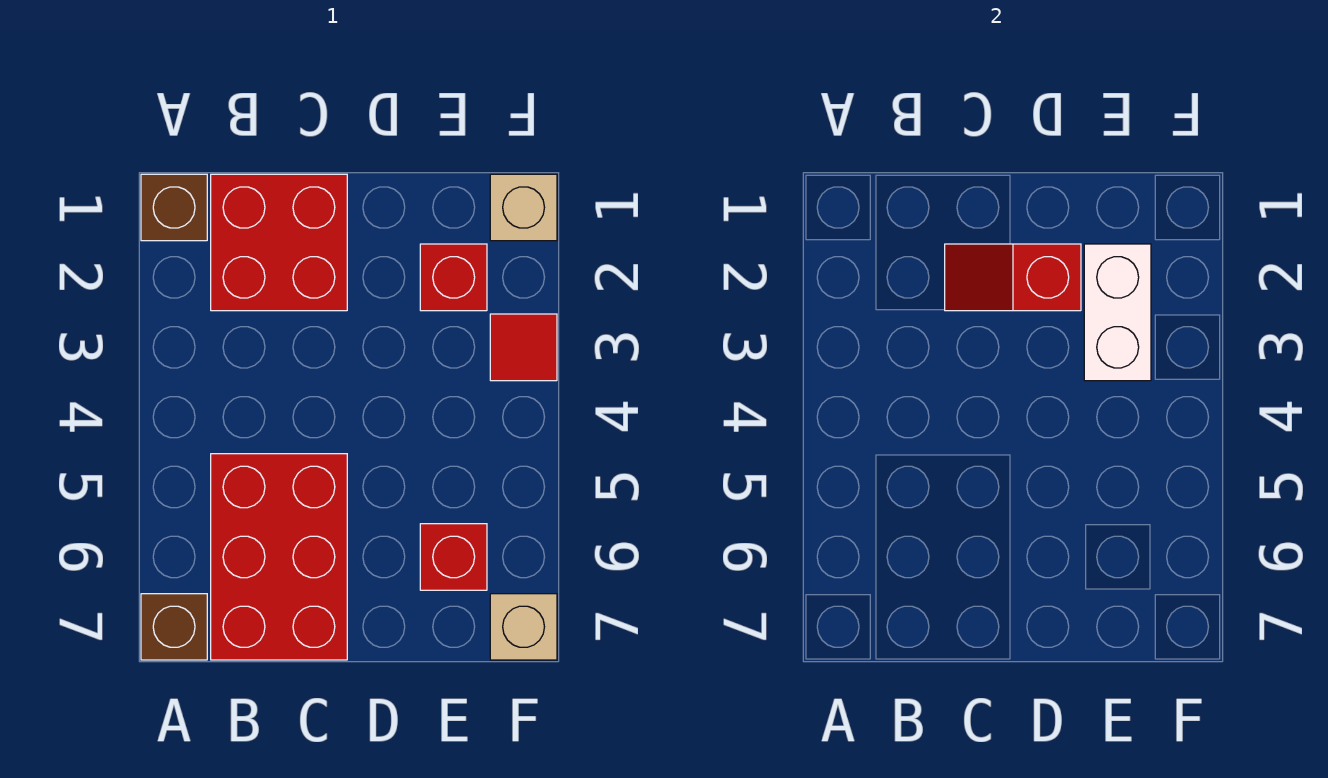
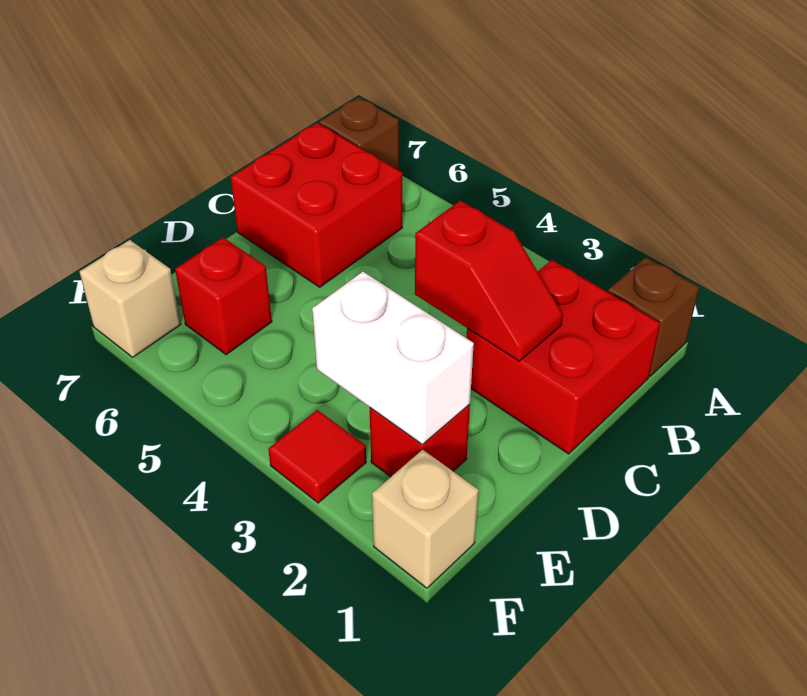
red brick B5:C7 level 1 -> red brick B6:C7 level 1
red slope C2:D2 level 2 top D -> red slope C2:C3 level 2 top 3

